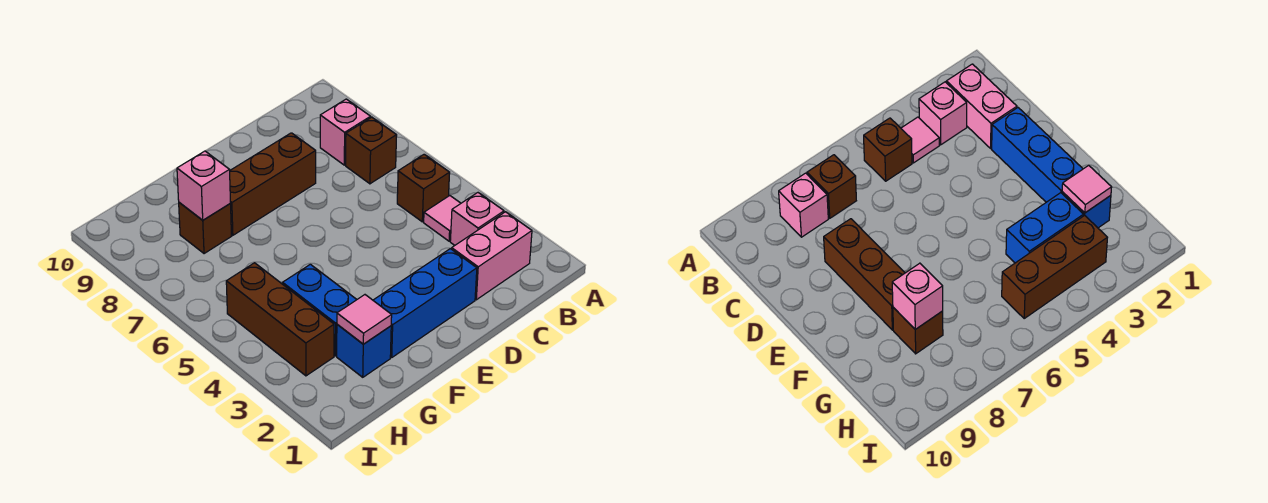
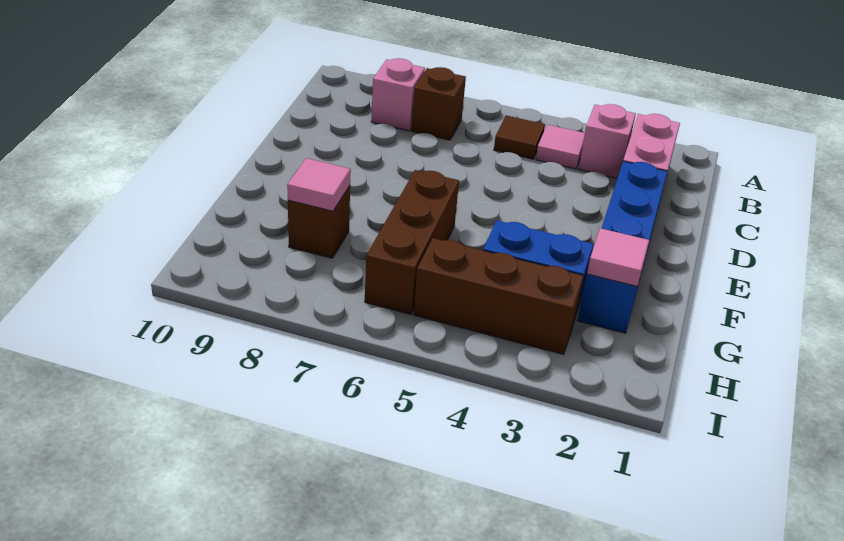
brown brick B5 level 1 -> brown tile B5 level 1
brown brick D8:F8 level 1 -> brown brick F6:H6 level 1
pink brick G8 level 2 -> pink tile G8 level 2

